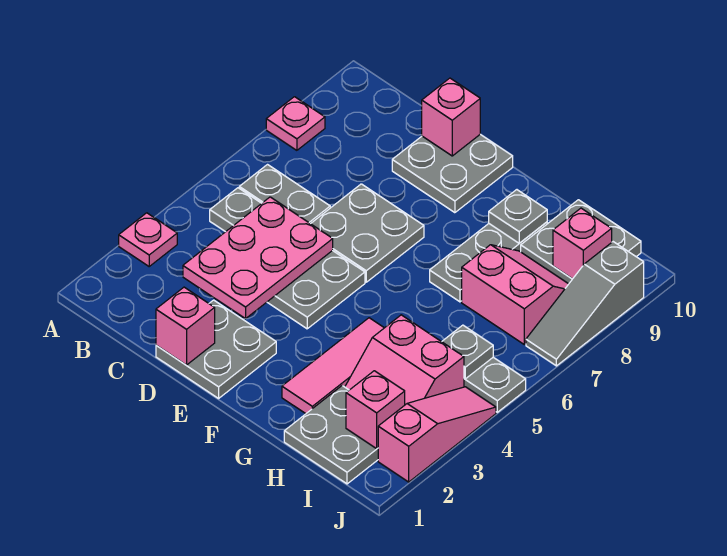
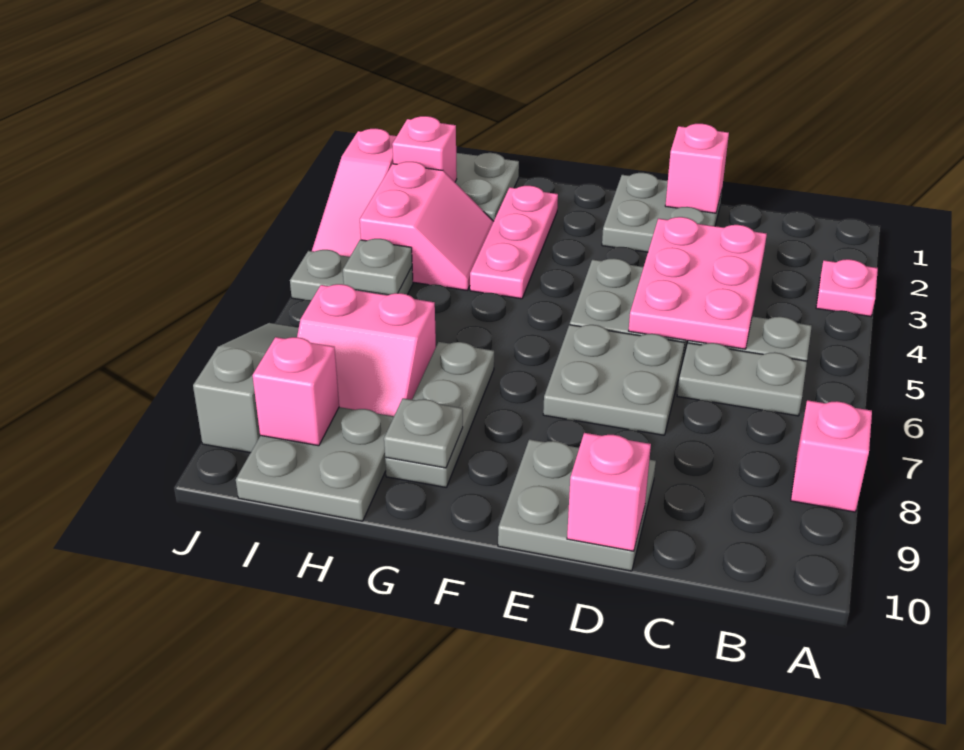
pink plate A8 level 1 -> pink brick A8 level 1
pink tile G2:G4 level 1 -> pink plate G2:G4 level 1
pink slope H3:I4 level 1 top 4 -> pink slope H3:I4 level 1 top I

